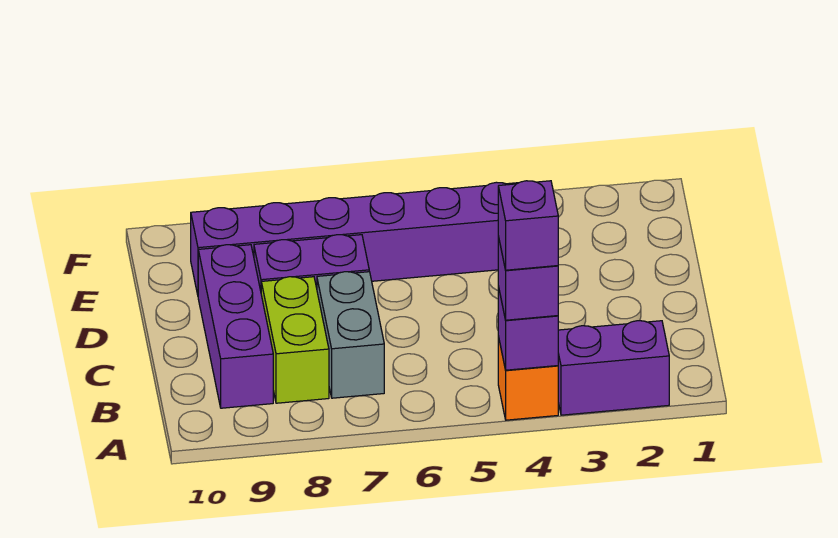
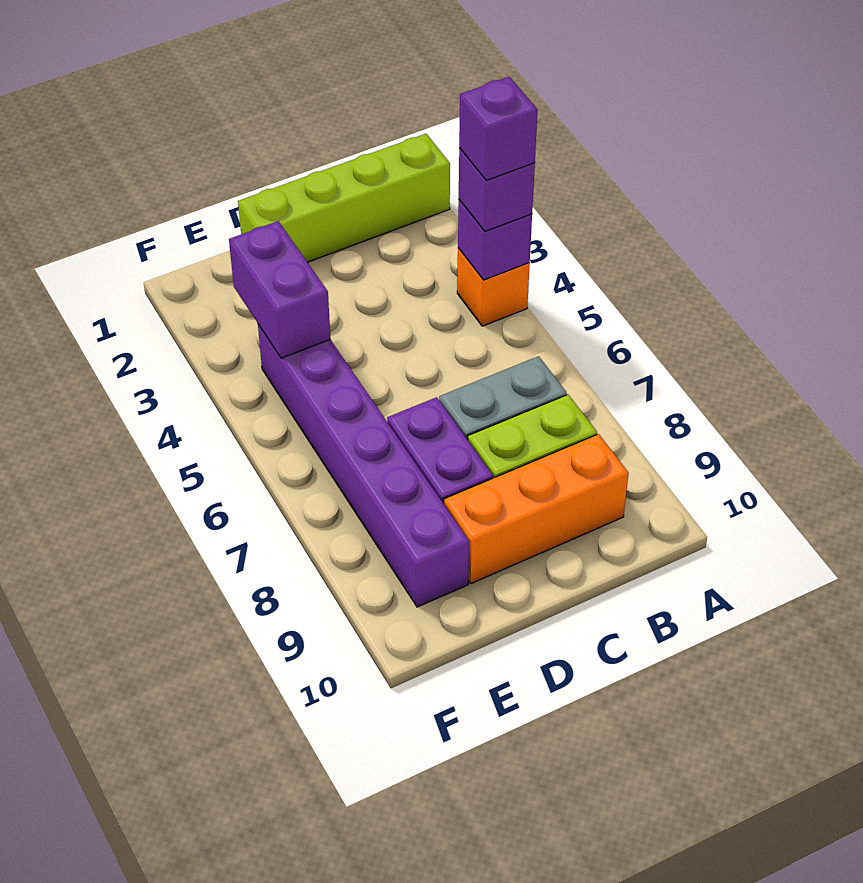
none -> lime brick A1:D1 level 1
purple brick A2:A3 level 1 -> purple brick E3:E4 level 2
purple brick B9:D9 level 1 -> orange brick B9:D9 level 1

